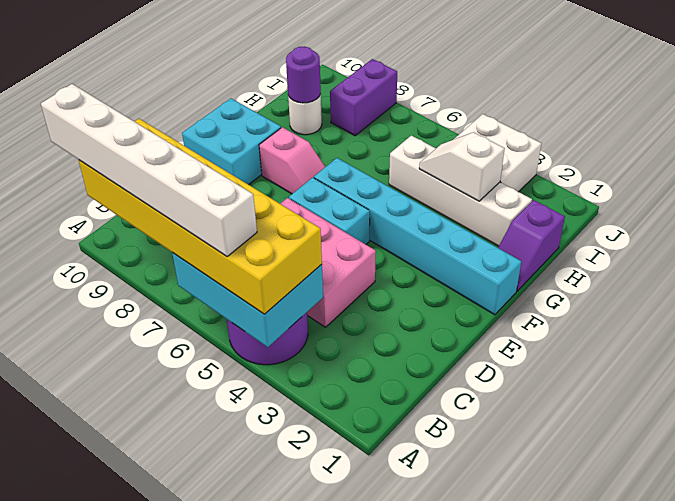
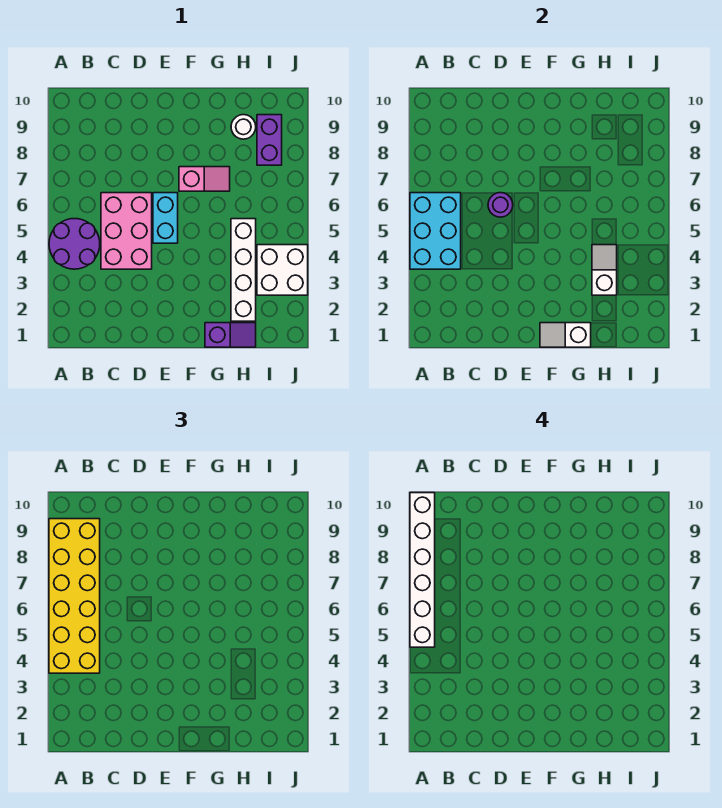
cyan brick E9:F10 level 1 -> none
cyan brick F1:F6 level 1 -> none
none -> white slope F1:G1 level 2 top G
pink slope F7:F8 level 1 top 8 -> pink slope F7:G7 level 1 top F
purple slope G1:H1 level 1 top H -> purple slope G1:H1 level 1 top G
purple round brick H9 level 2 -> purple round brick D6 level 2
purple brick I8:J8 level 1 -> purple brick I8:I9 level 1

